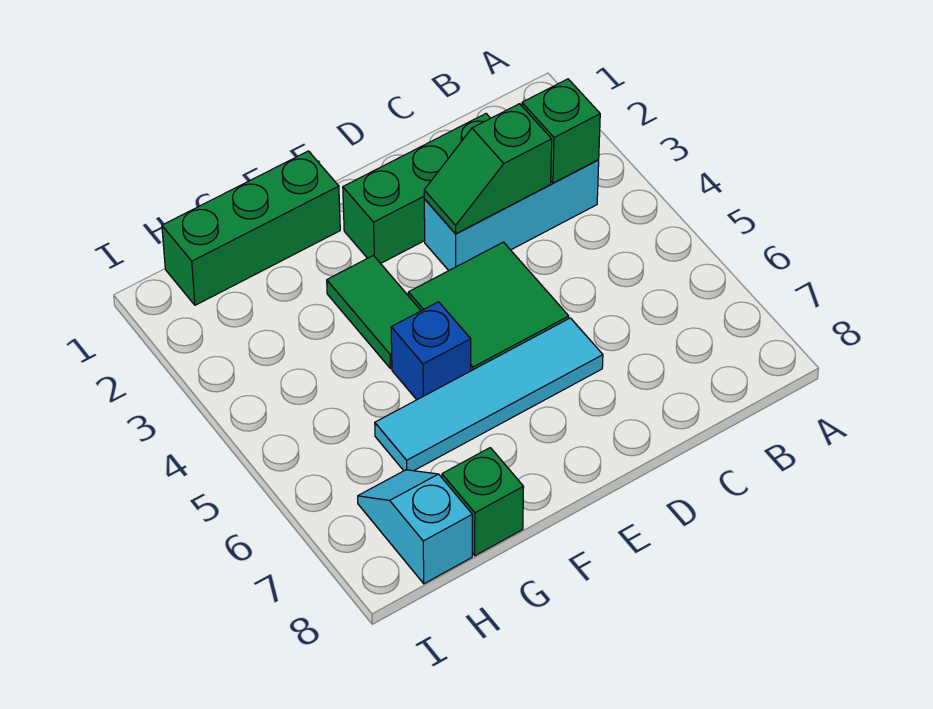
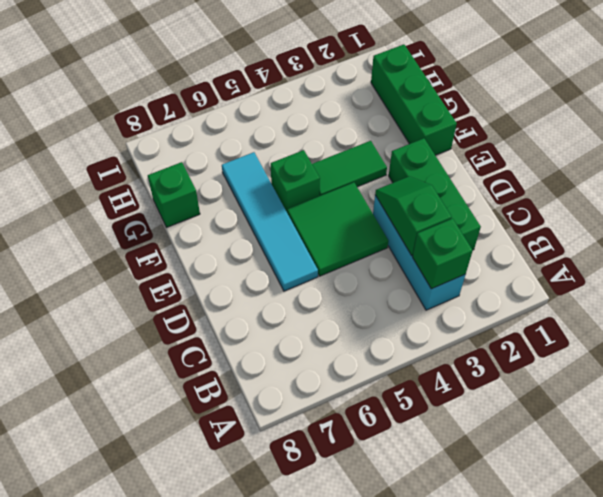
blue brick F5 level 1 -> green brick F5 level 1
cyan slope H7:H8 level 1 top 8 -> none

